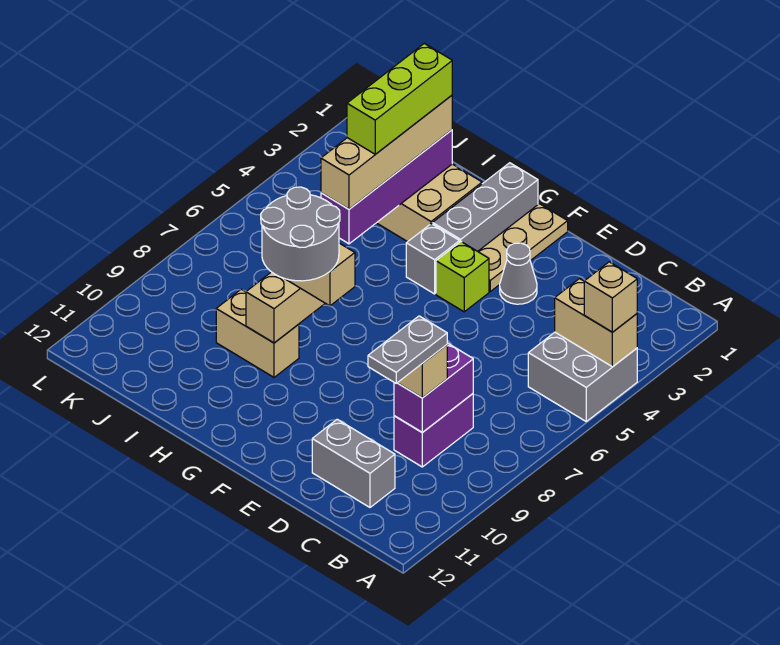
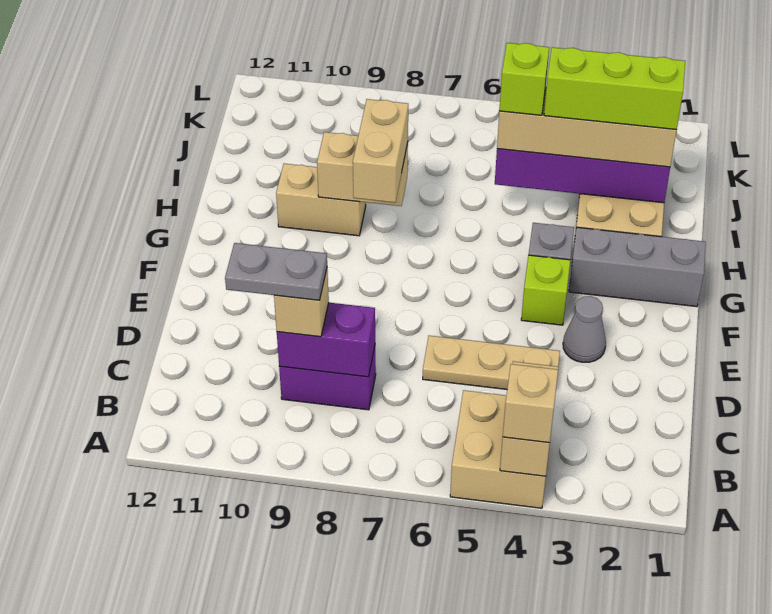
grey brick A4:B5 level 1 -> tan brick A4:B5 level 1
grey brick C11:D11 level 1 -> none
tan plate F1:F3 level 1 -> tan plate D4:D6 level 1
grey round brick G8:H9 level 4 -> none
tan brick H9:I9 level 1 -> tan brick H9:H10 level 1
none -> lime brick I5 level 4

